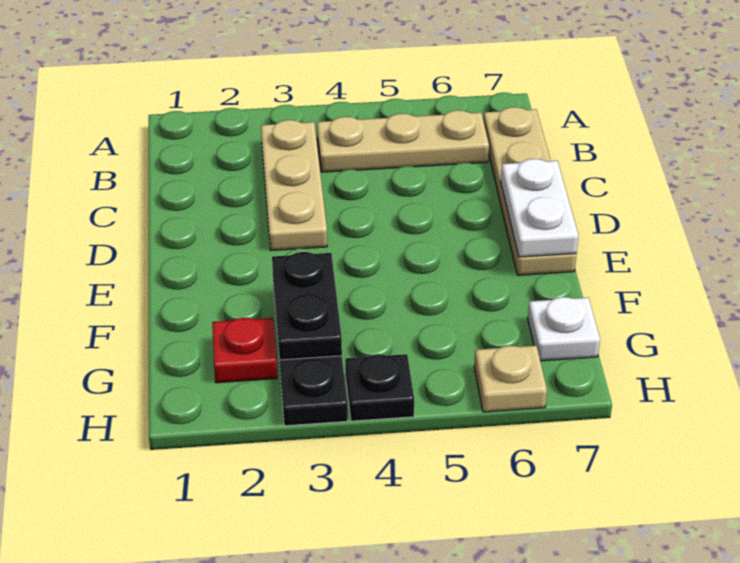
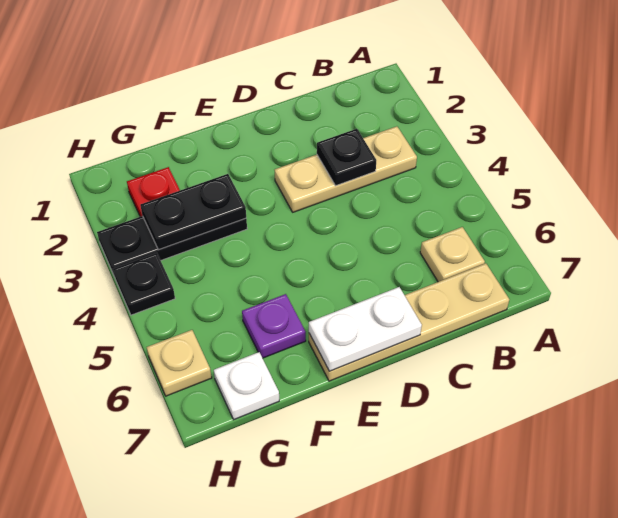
tan plate B4:B6 level 1 -> tan plate B6 level 1
none -> black plate C3 level 2
none -> purple plate F6 level 1

